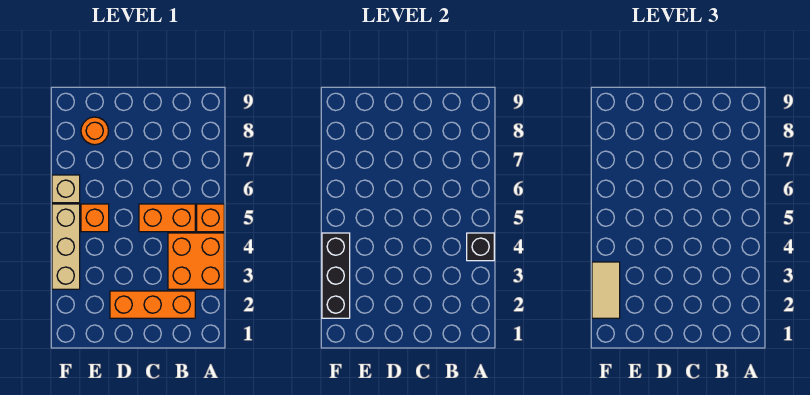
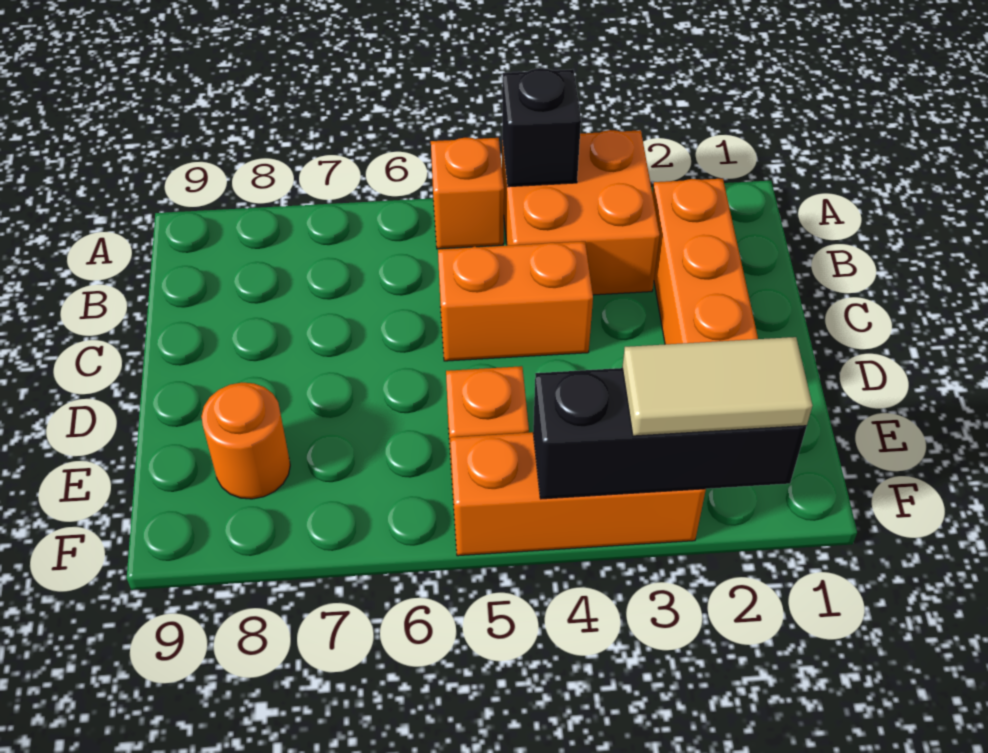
orange brick B5:C5 level 1 -> orange brick C4:C5 level 1
tan brick F3:F5 level 1 -> orange brick F3:F5 level 1
tan brick F6 level 1 -> none

